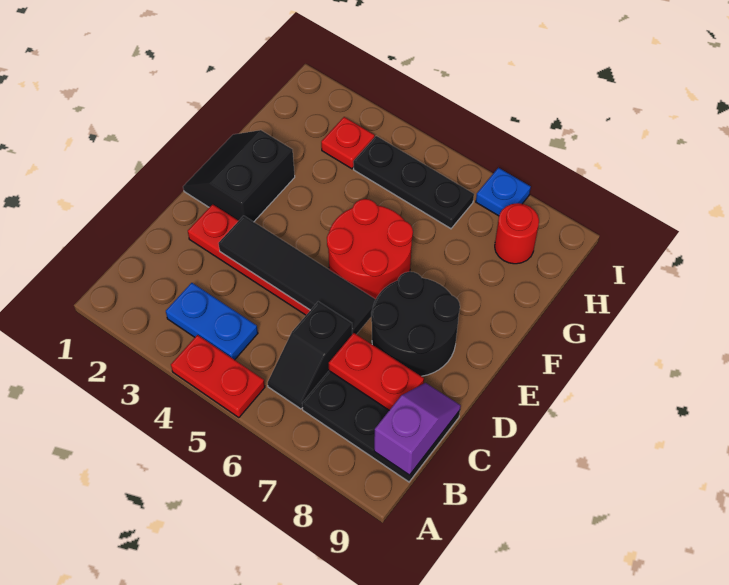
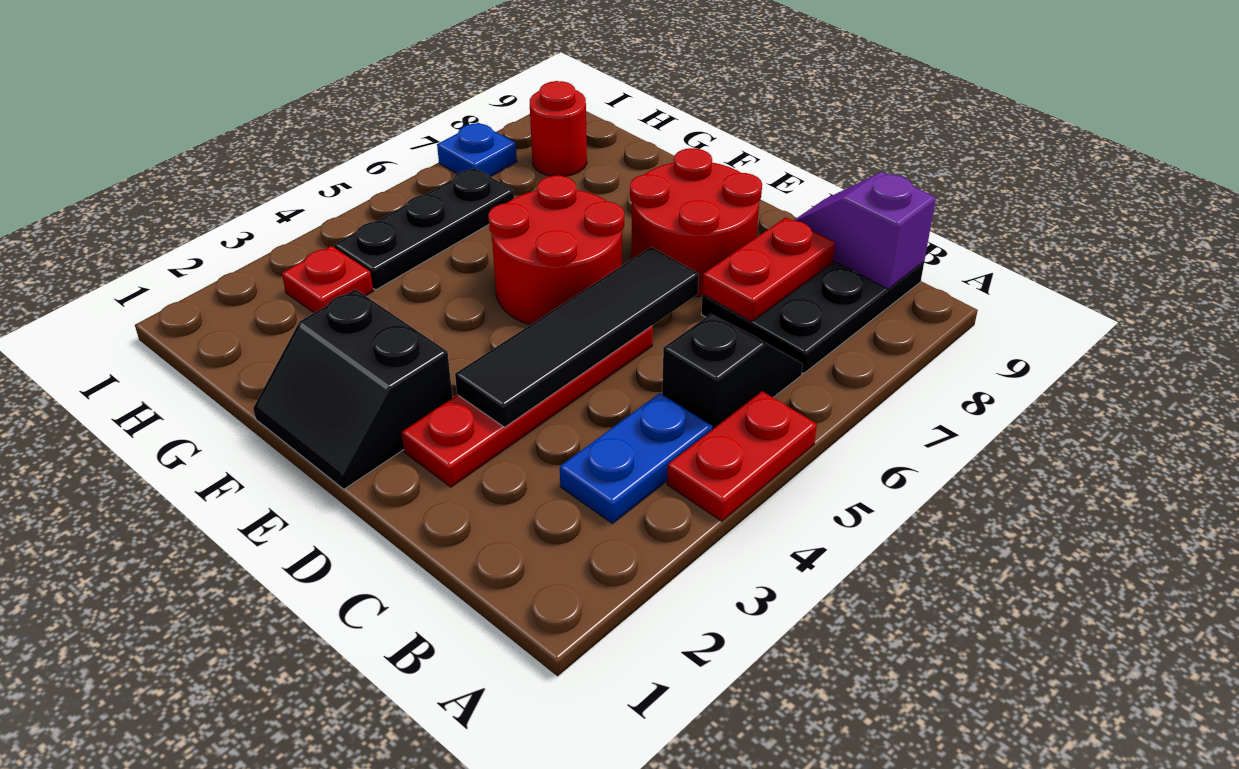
black slope B6:C6 level 1 top C -> black slope B5:B6 level 1 top 5
black round brick D7:E8 level 1 -> red round brick D7:E8 level 1

